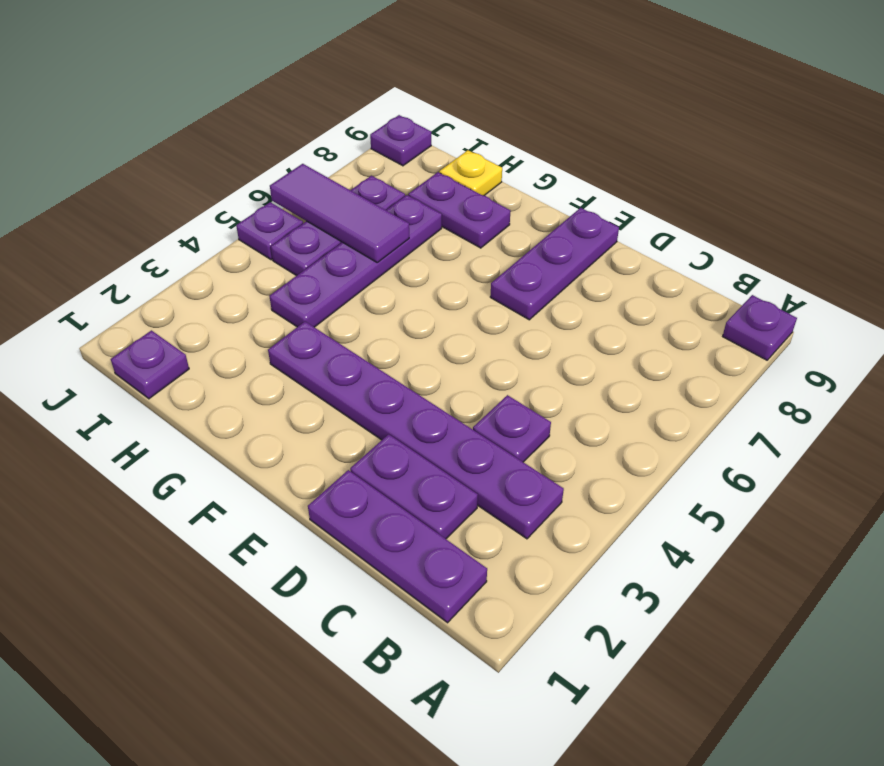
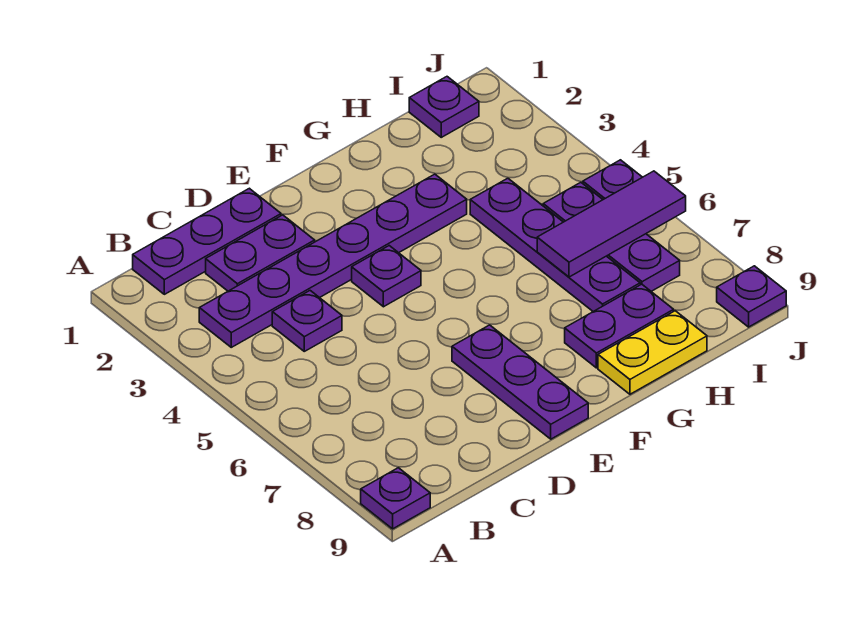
none -> purple plate E4 level 1
yellow plate H9 level 1 -> yellow plate G9:H9 level 1

